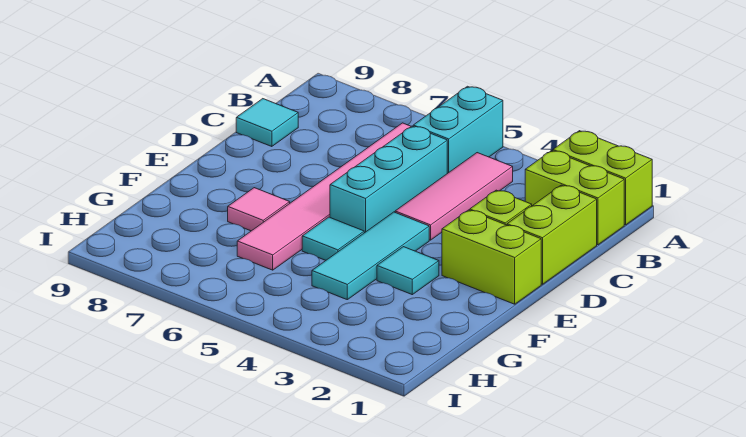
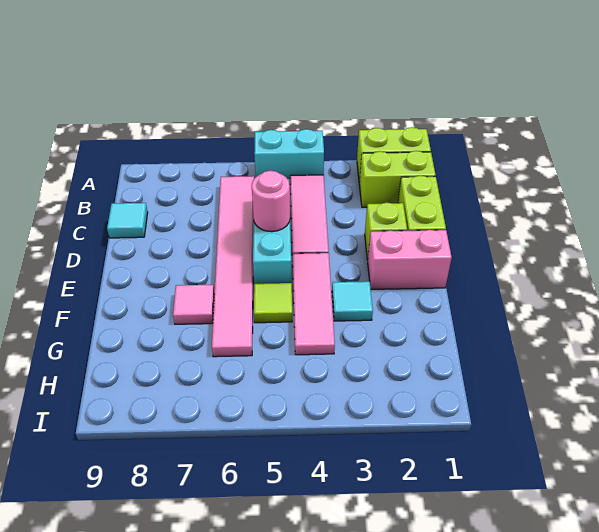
cyan brick A5:B5 level 1 -> cyan brick A4:A5 level 1
none -> pink round brick D5 level 2
lime brick E1:E2 level 1 -> pink brick E1:E2 level 1
cyan tile E4:G4 level 1 -> pink tile E4:G4 level 1
cyan tile F5 level 1 -> lime tile F5 level 1

